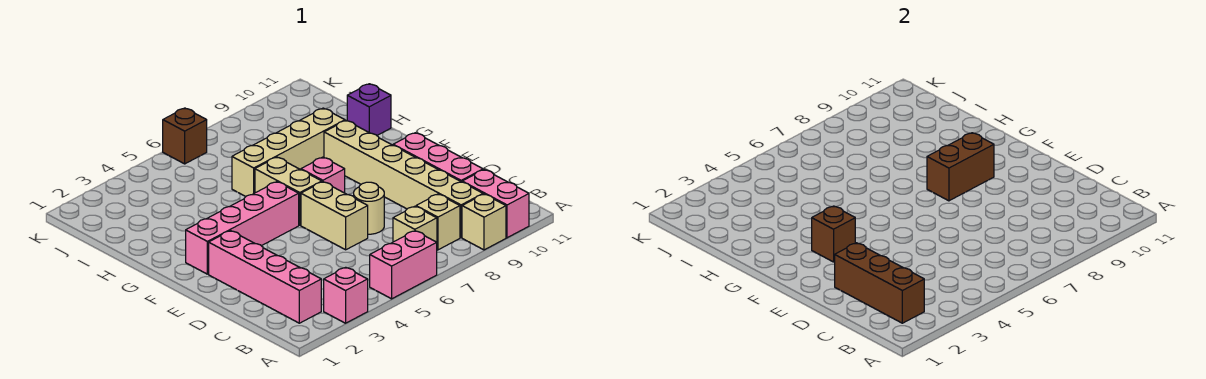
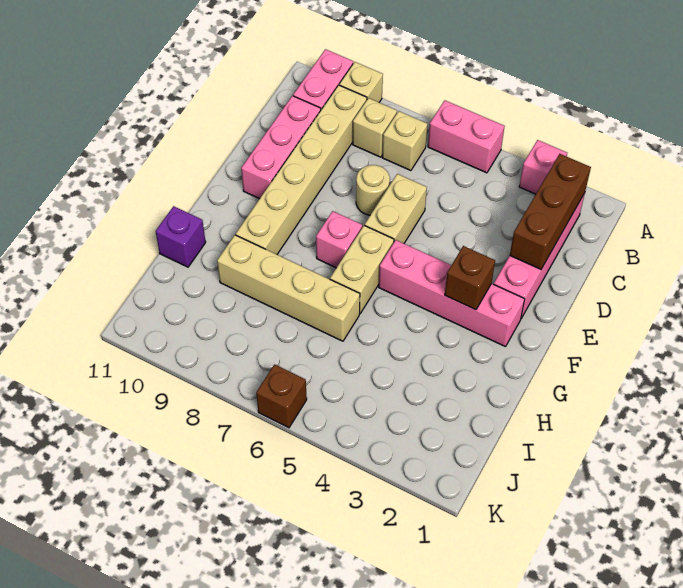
brown brick F8:F9 level 2 -> none

